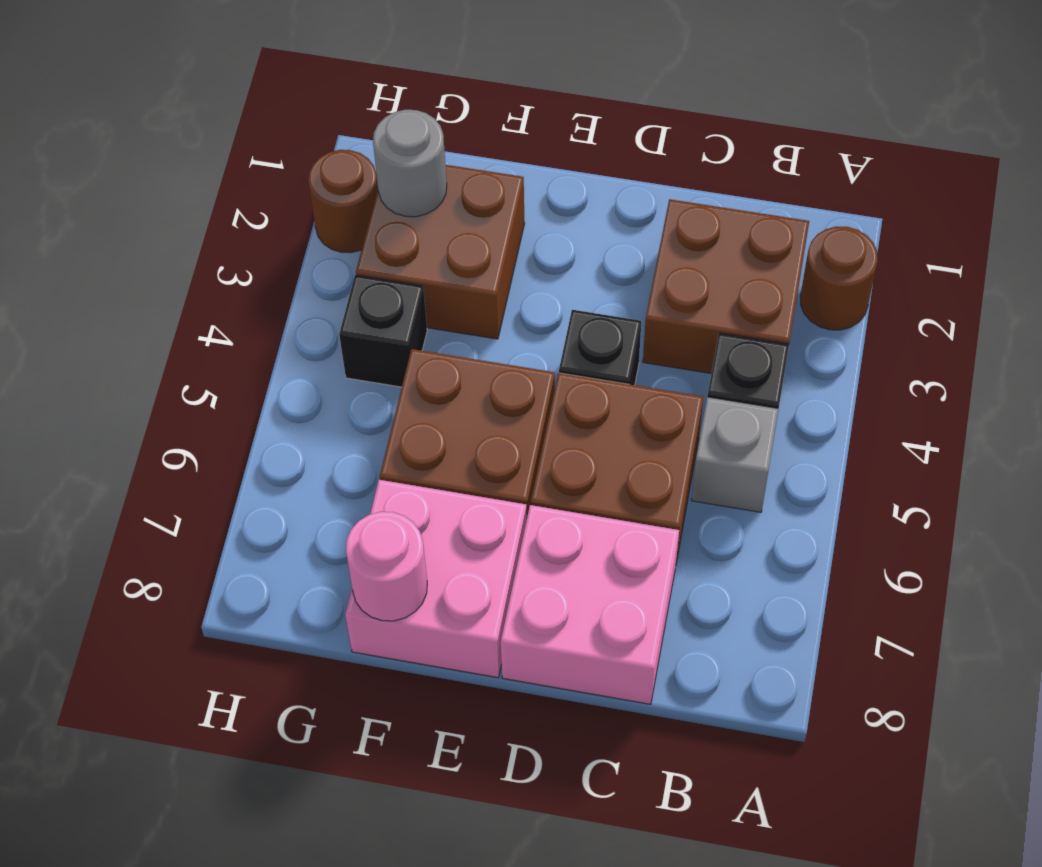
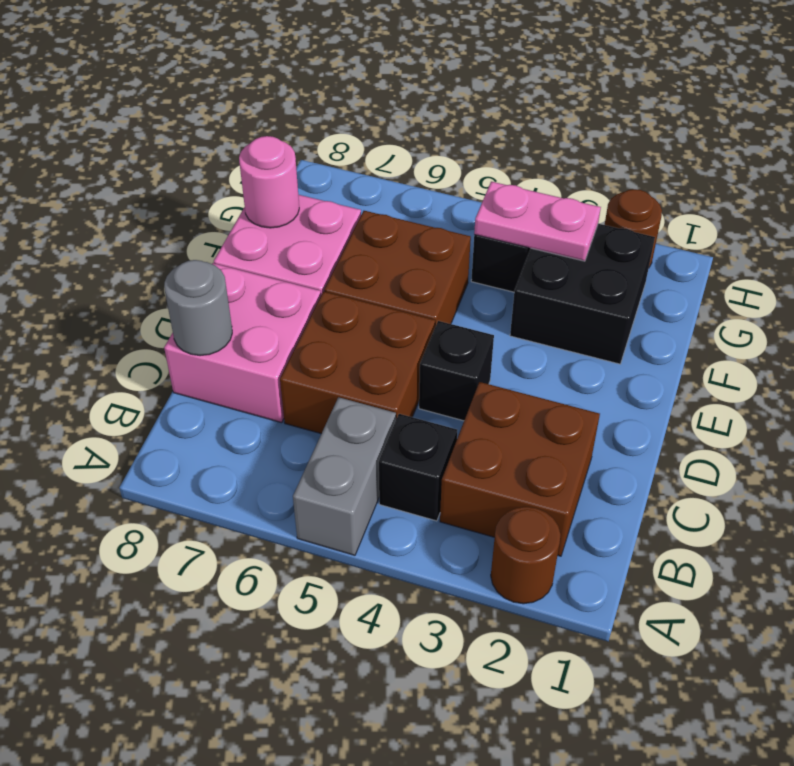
grey brick B5 level 1 -> grey brick A5:B5 level 1
brown brick F2:G3 level 1 -> black brick F2:G3 level 1
grey round brick G2 level 2 -> grey round brick C8 level 2
none -> pink plate G3:G4 level 2

